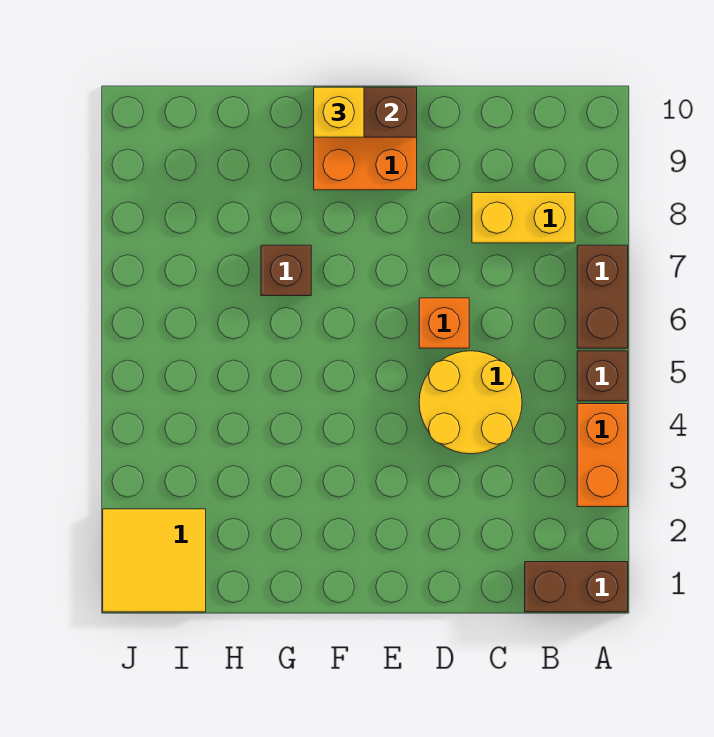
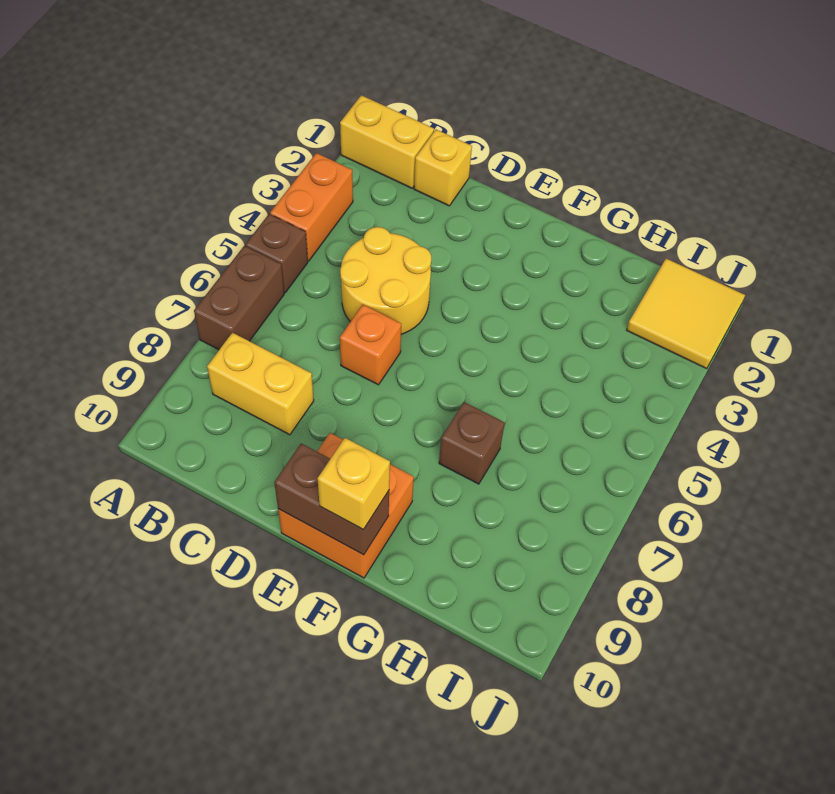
brown brick A1:B1 level 1 -> yellow brick A1:B1 level 1
none -> yellow brick C1 level 1

